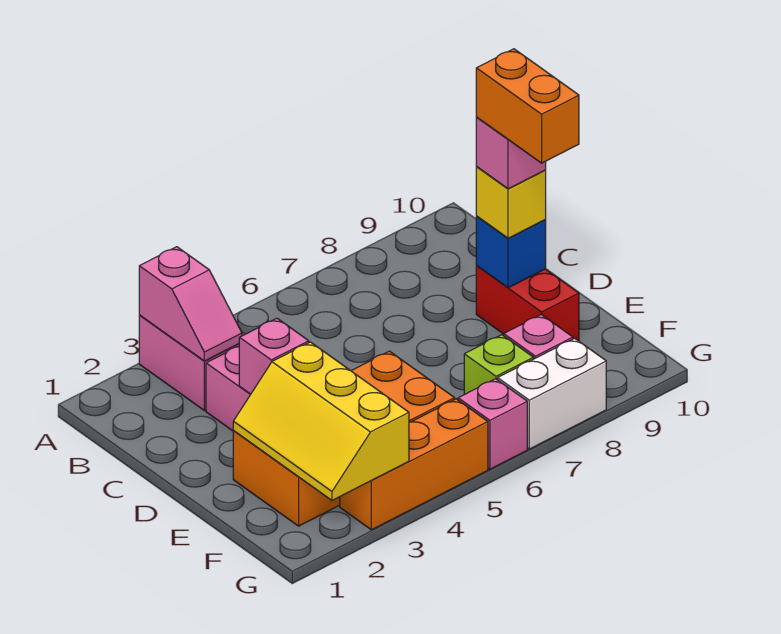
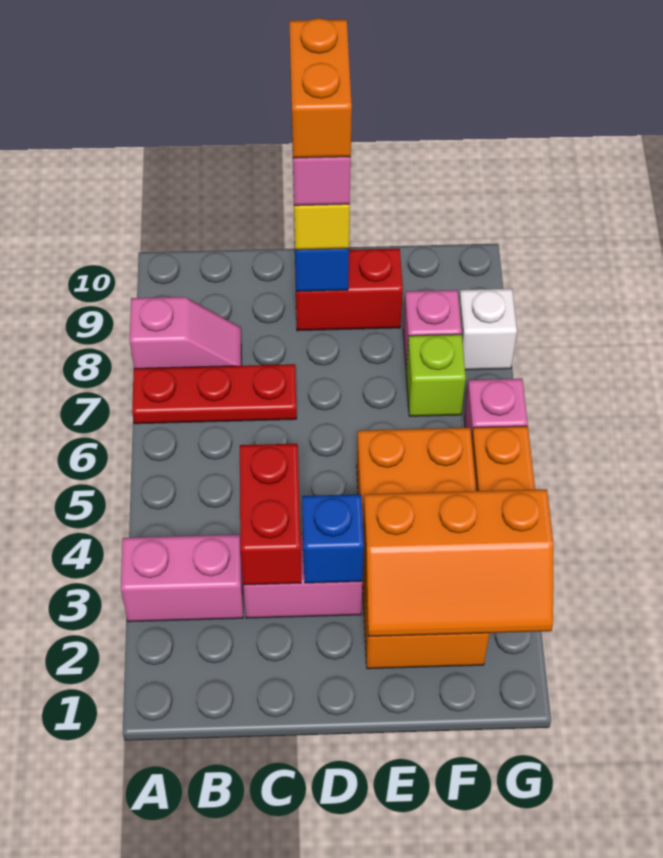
pink slope A3:B3 level 2 top A -> pink slope A8:B8 level 1 top A
none -> red plate A7:C7 level 1
none -> red brick C3:C4 level 2
pink brick D3 level 2 -> blue brick D3 level 2
orange brick D9:E9 level 5 -> orange brick D9:D10 level 5
yellow slope E2:G3 level 2 top 3 -> orange slope E2:G3 level 2 top 3
white brick G7:G8 level 1 -> white brick G8 level 1

